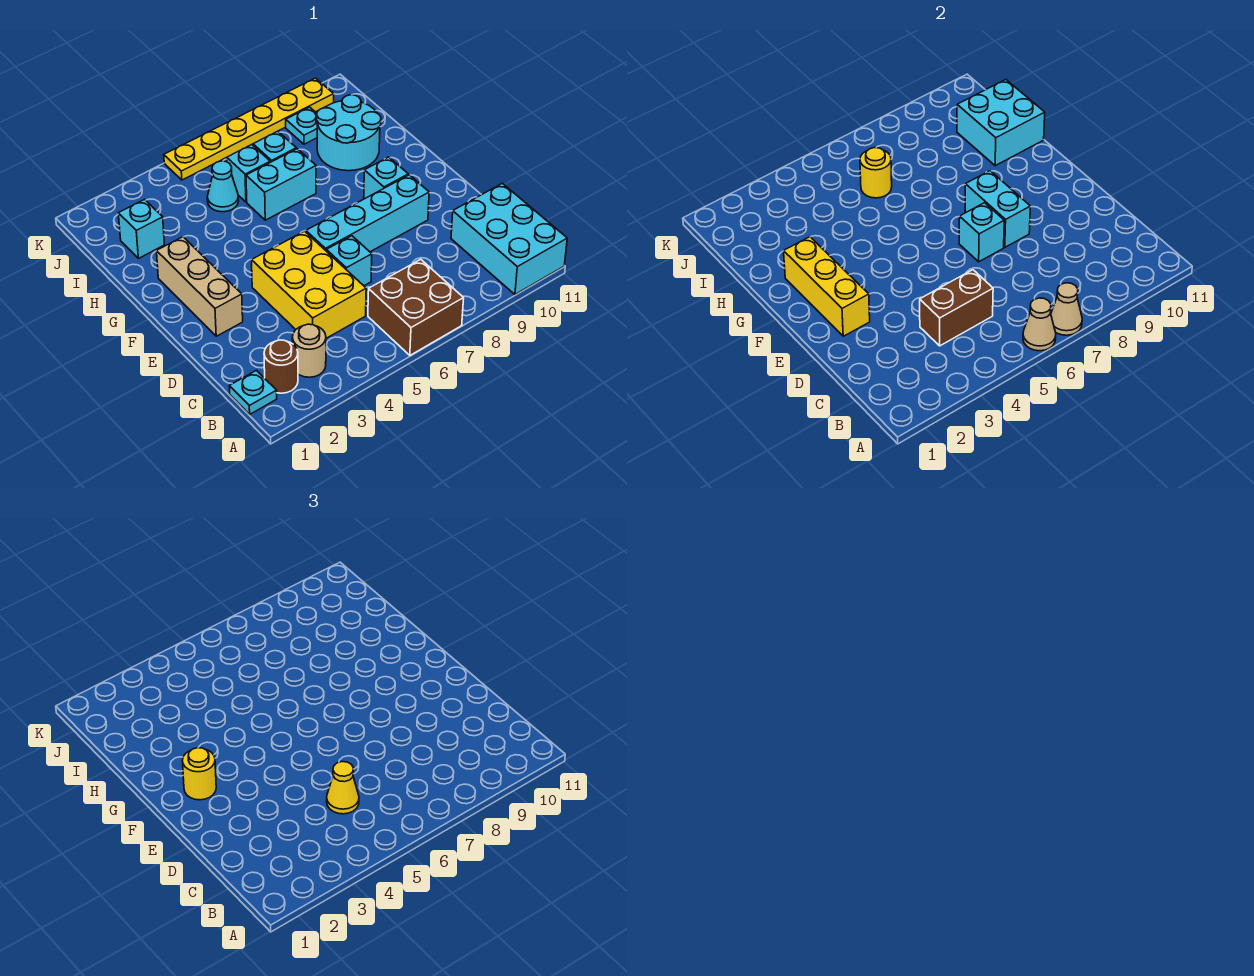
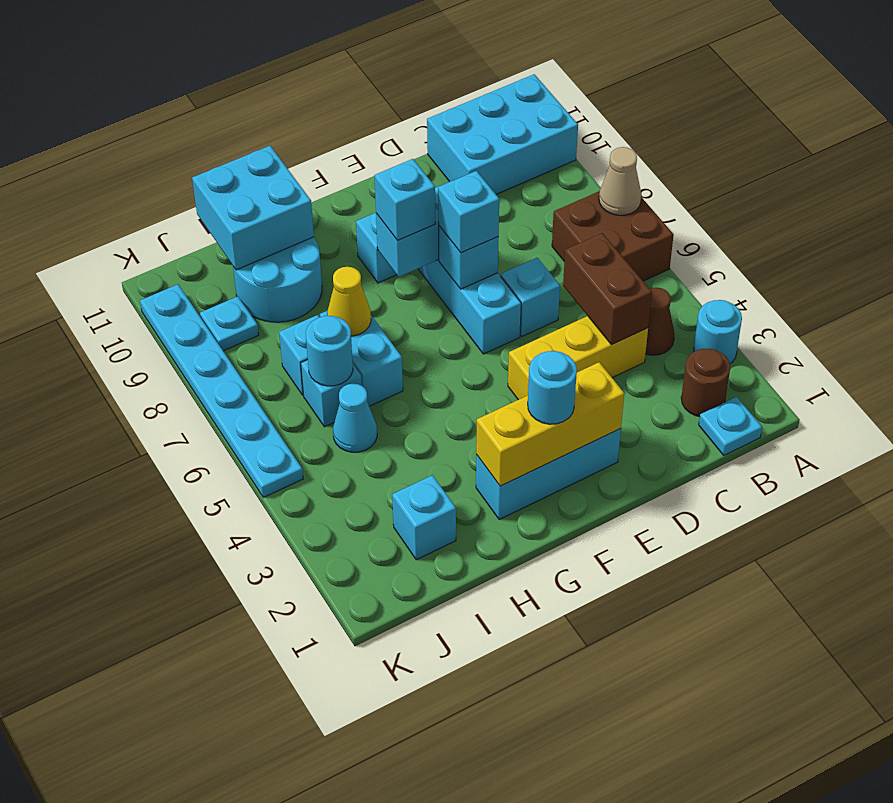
none -> cyan round brick A3 level 1
tan cone A6 level 2 -> none
tan round brick B3 level 1 -> none
none -> brown cone B4 level 1
yellow brick C4:E5 level 1 -> yellow brick C4:E4 level 1
yellow cone C5 level 3 -> yellow cone H7 level 2
tan brick E2:G2 level 1 -> cyan brick E2:G2 level 1
none -> cyan brick E7 level 3
yellow round brick F2 level 3 -> cyan round brick F2 level 3
none -> cyan brick F8 level 3
yellow round brick I6 level 2 -> cyan round brick I6 level 2
yellow plate K5:K10 level 1 -> cyan plate K5:K10 level 1

